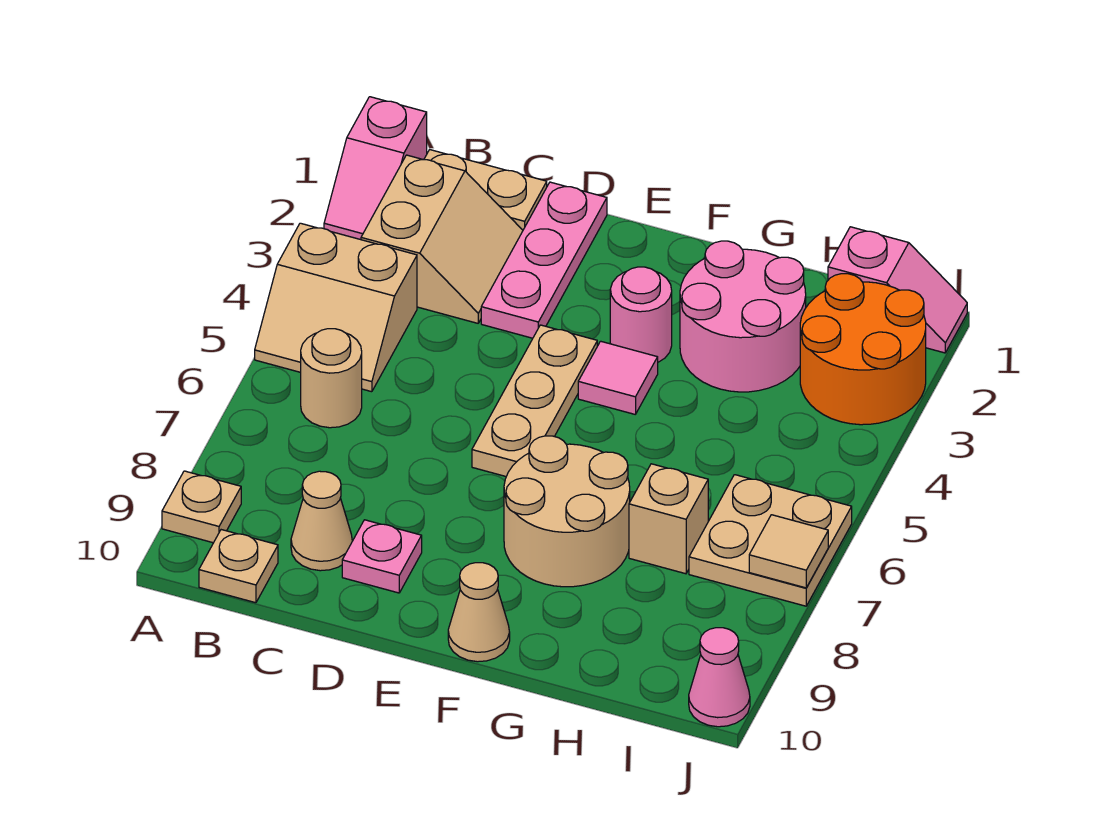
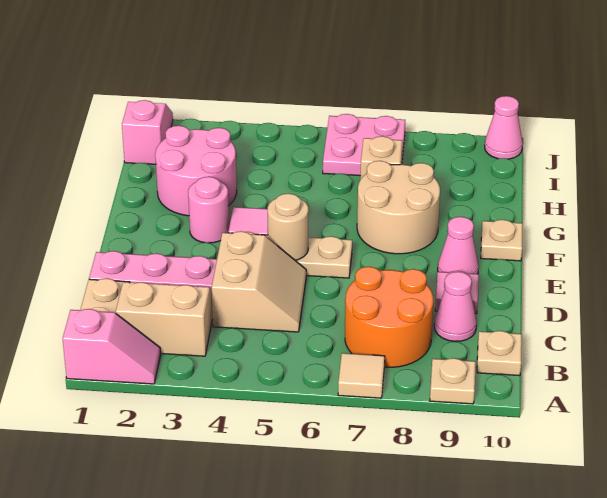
tan slope A4:B5 level 1 top 4 -> tan slope C4:D5 level 1 top 4
tan round brick B6 level 1 -> tan round brick E5 level 2
tan cone C9 level 1 -> pink cone C9 level 1
none -> pink cone E9 level 1
tan cone F10 level 1 -> tan plate F10 level 1
orange round brick I2:J3 level 1 -> orange round brick B7:C8 level 1
tan plate I6:J7 level 1 -> pink plate I6:J7 level 1
tan tile J7 level 2 -> tan tile A7 level 1

